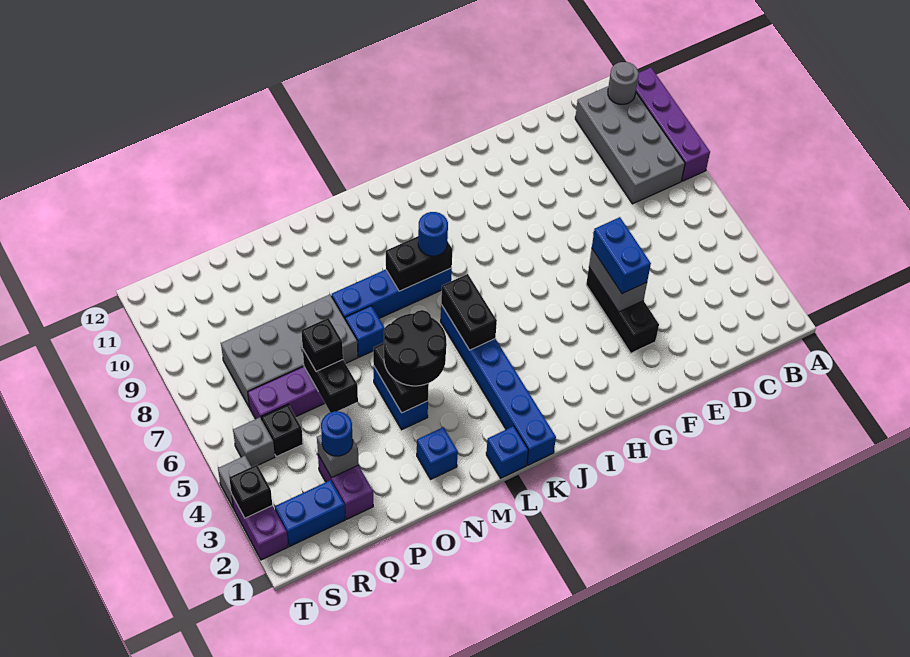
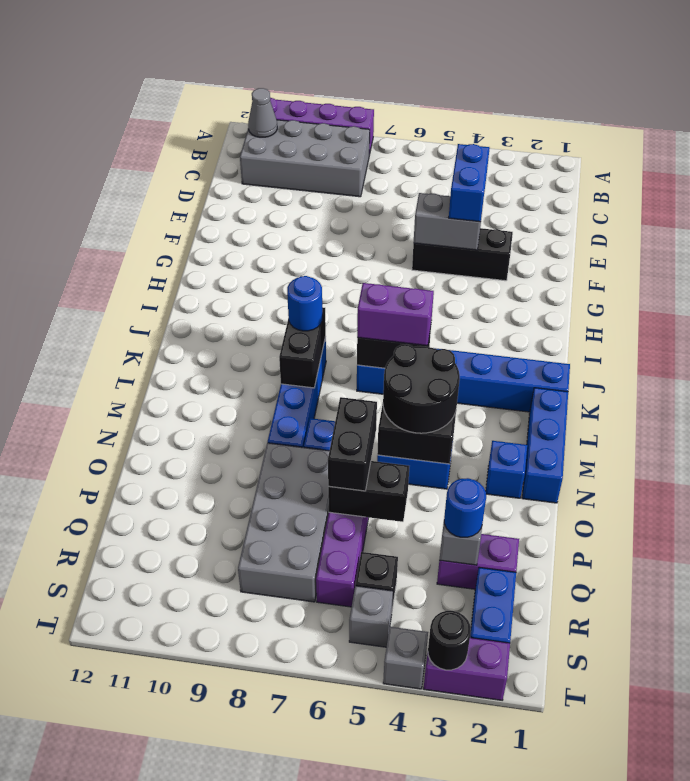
grey round brick B11 level 2 -> grey cone B11 level 2
blue brick F4:F5 level 3 -> blue brick E4:F4 level 3
none -> purple brick K5:K6 level 3
blue brick L1 level 1 -> blue brick L1:N1 level 1
black brick P6 level 3 -> black brick O6:P6 level 3
black brick T3 level 2 -> black round brick T3 level 2

